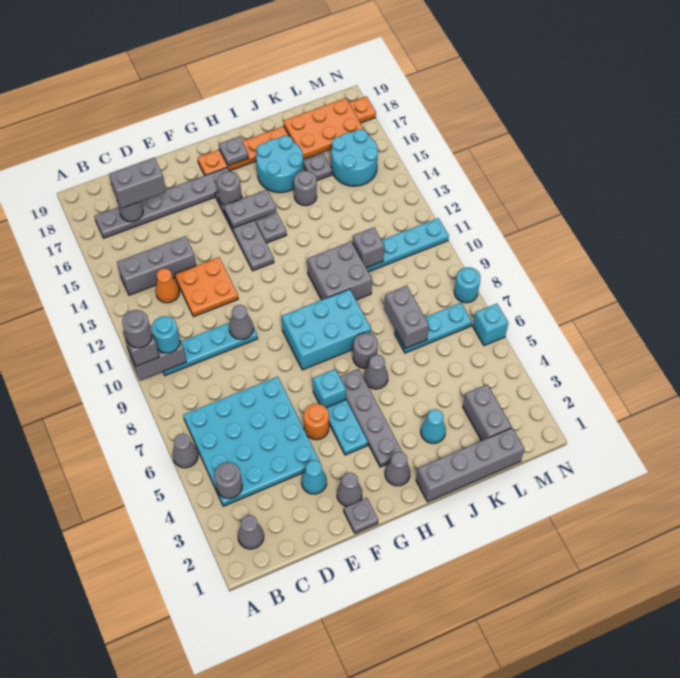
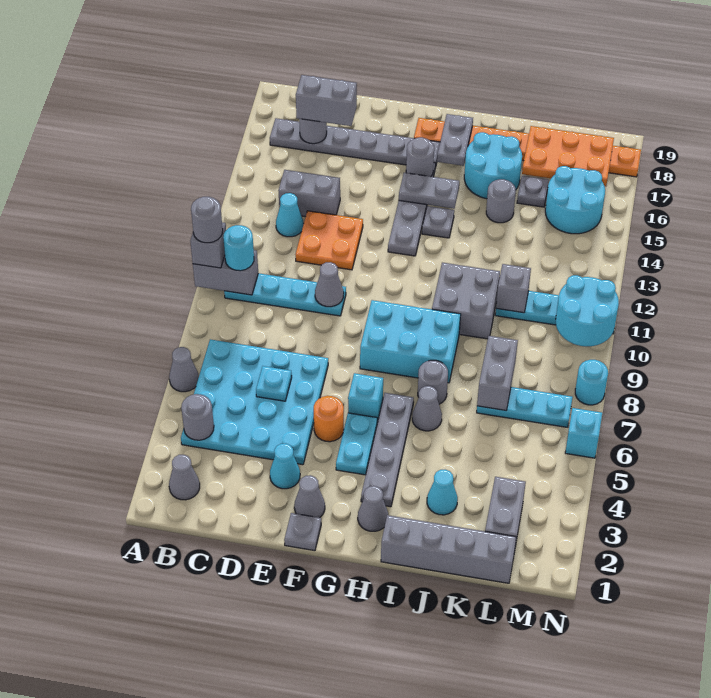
grey brick B14:D14 level 1 -> grey brick C14:D14 level 1
orange cone C13 level 1 -> cyan cone C13 level 1
none -> cyan plate D6 level 2
grey plate H18 level 2 -> grey plate H17:H18 level 2
none -> cyan round brick M10:N11 level 2

